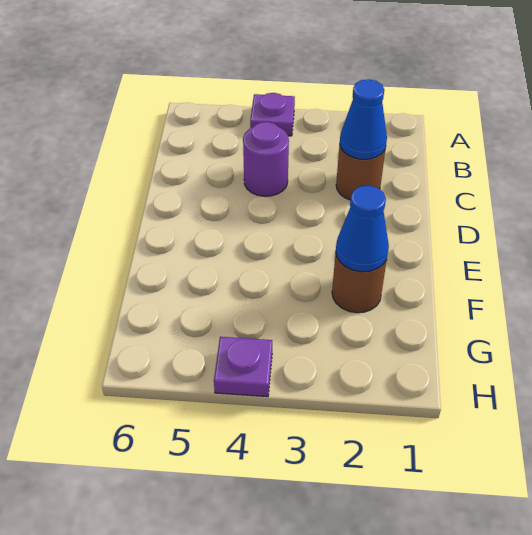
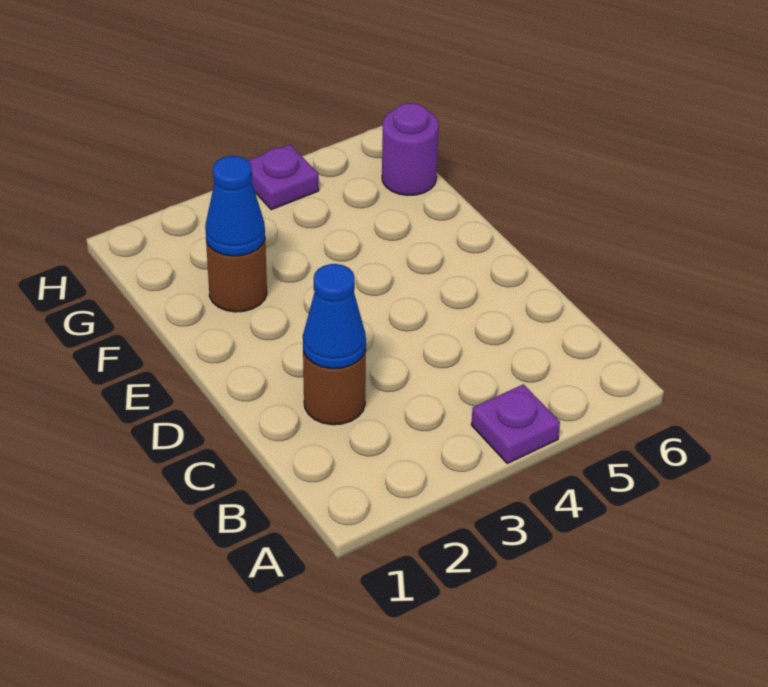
purple round brick C4 level 1 -> purple round brick G6 level 1

